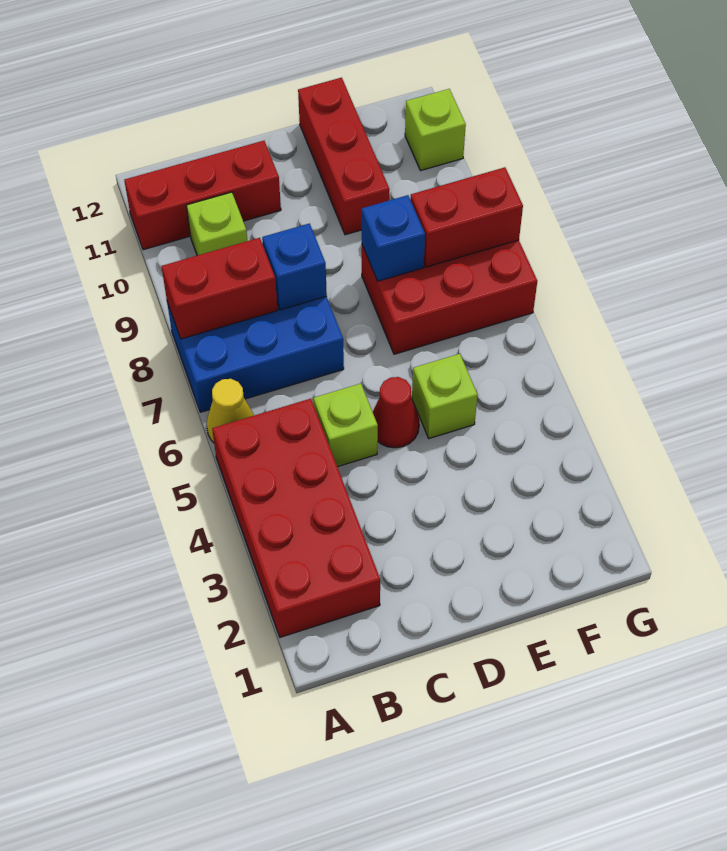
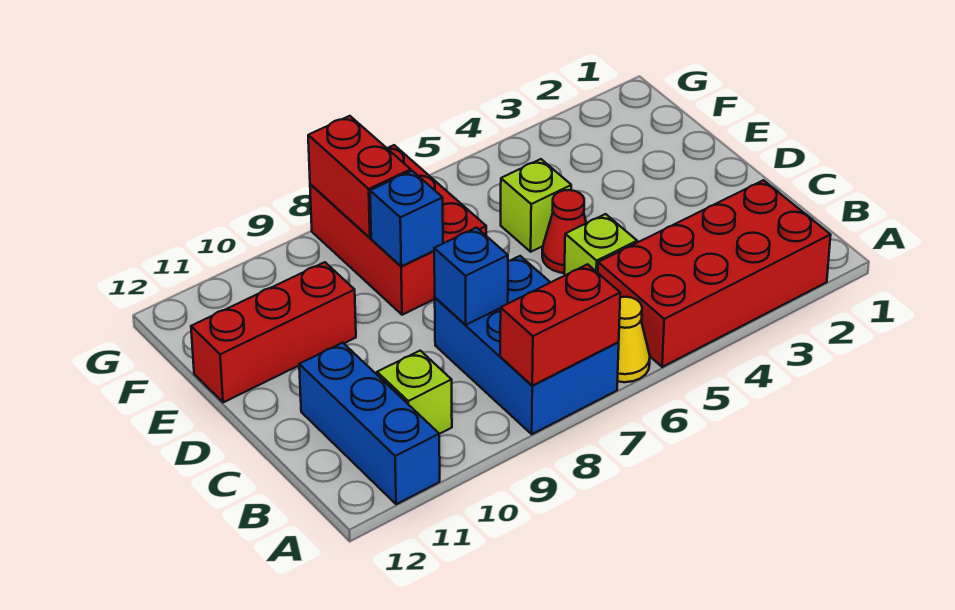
red brick A8:B8 level 2 -> red brick A7:A8 level 2
red brick A11:C11 level 1 -> blue brick A11:C11 level 1
lime brick G11 level 1 -> none

